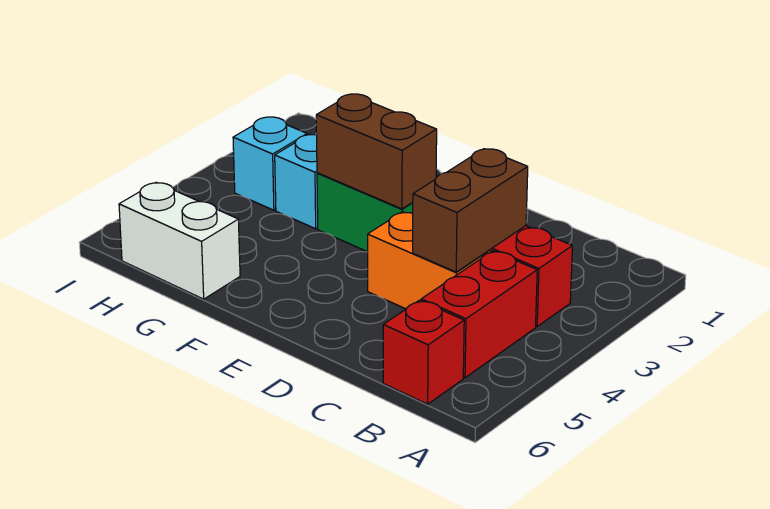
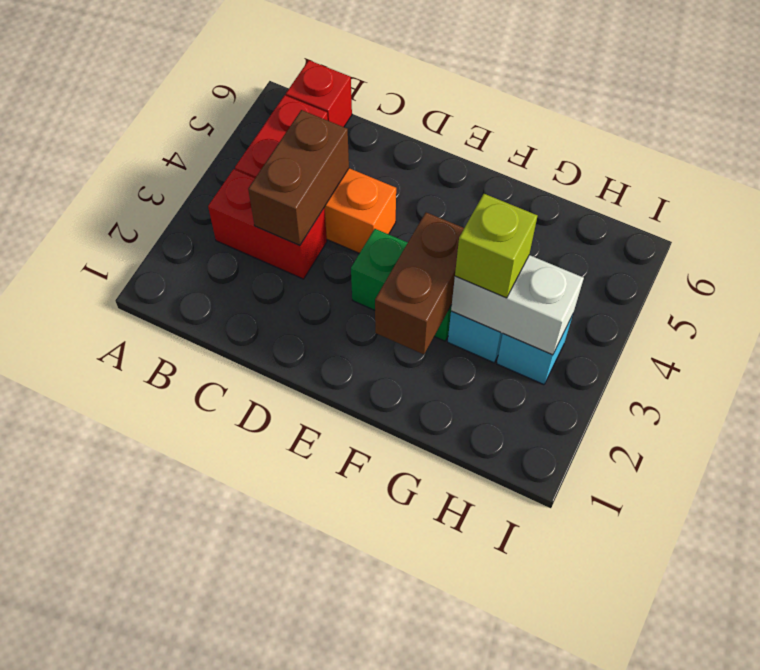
brown brick E3:F3 level 2 -> brown brick F2:F3 level 2
none -> lime brick G3 level 3
white brick G6:H6 level 1 -> white brick G3:H3 level 2

